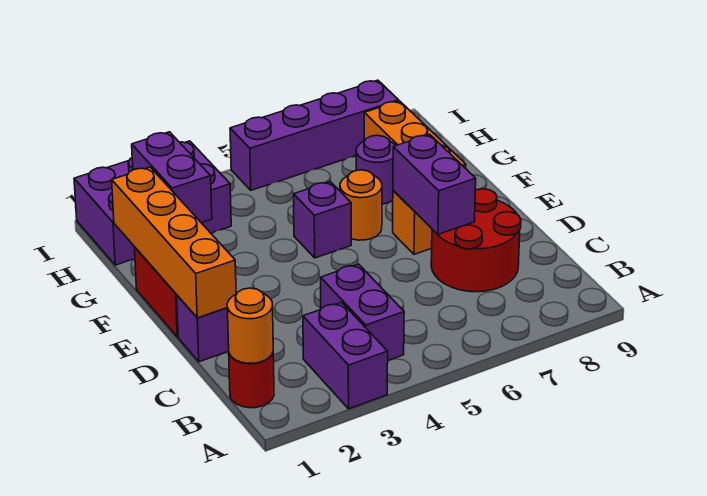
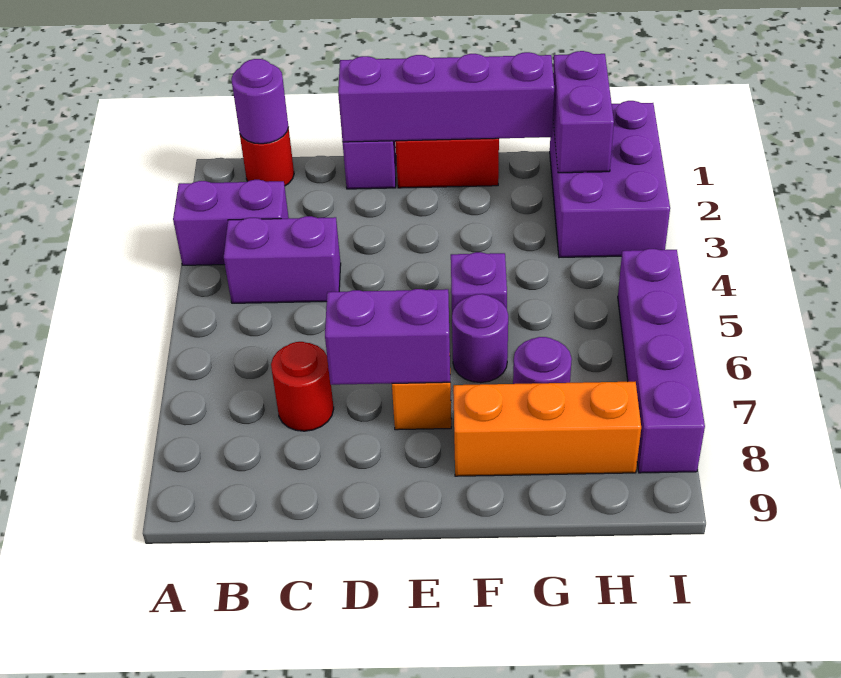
orange round brick B1 level 2 -> purple round brick B1 level 2
red round brick C7:D8 level 1 -> red round brick C7 level 1
orange brick D1:G1 level 2 -> purple brick D1:G1 level 2
orange round brick F6 level 1 -> purple round brick F6 level 1
purple brick G2:H2 level 2 -> purple brick H1:H2 level 2

